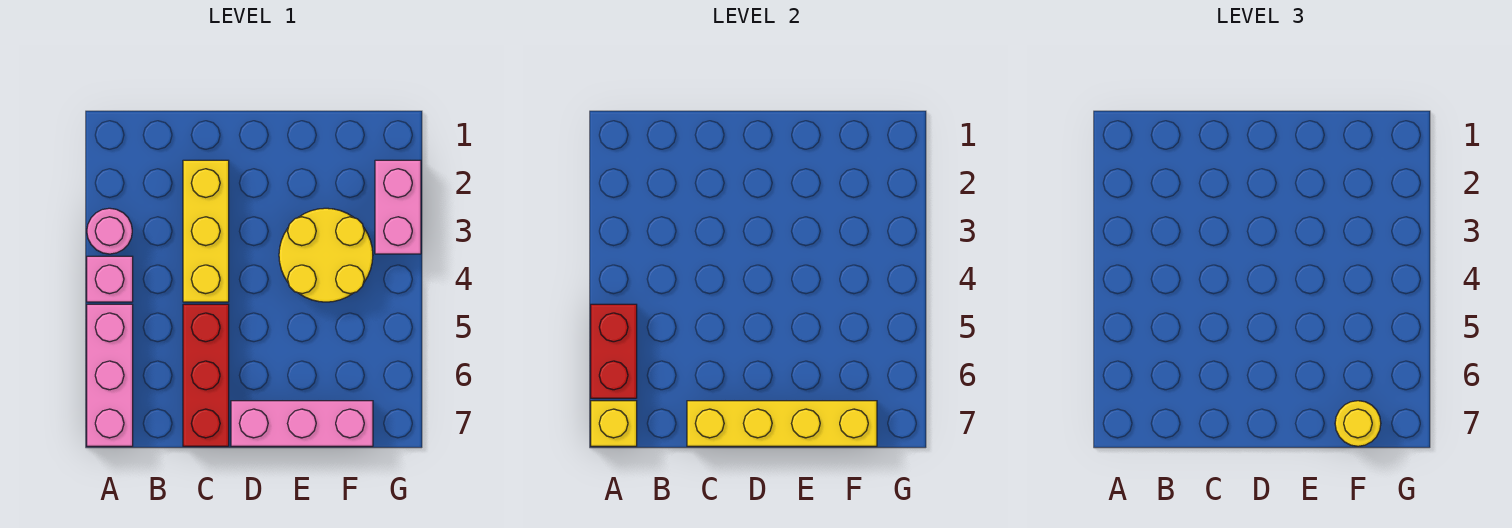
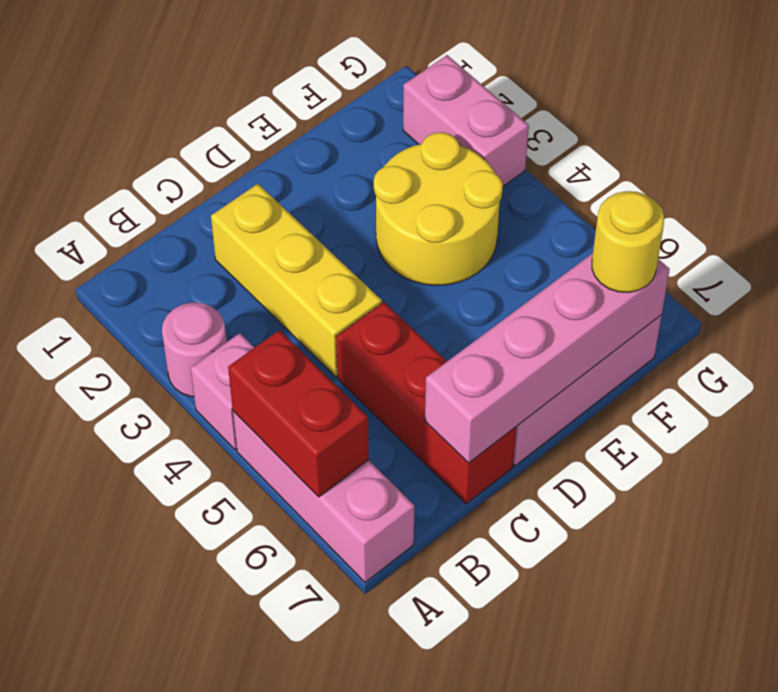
yellow brick A7 level 2 -> none
yellow brick C7:F7 level 2 -> pink brick C7:F7 level 2

